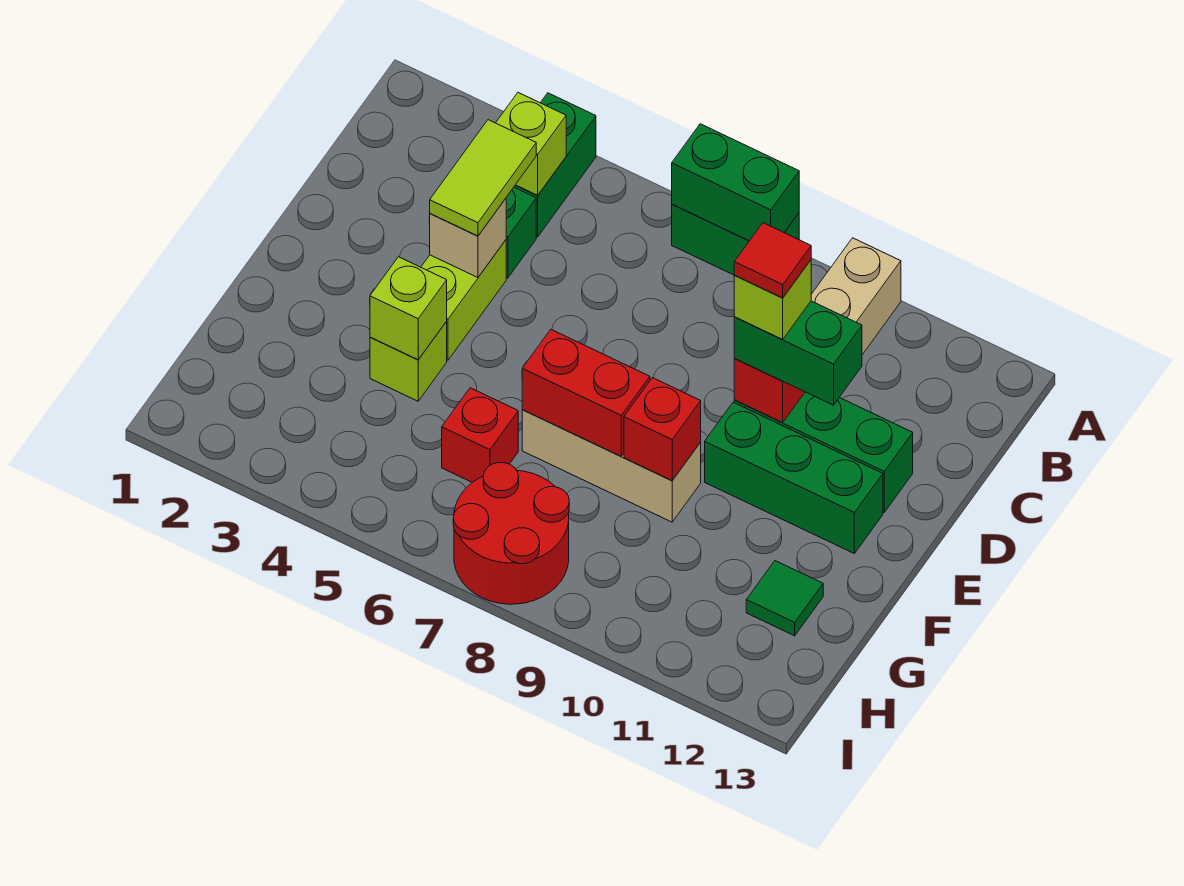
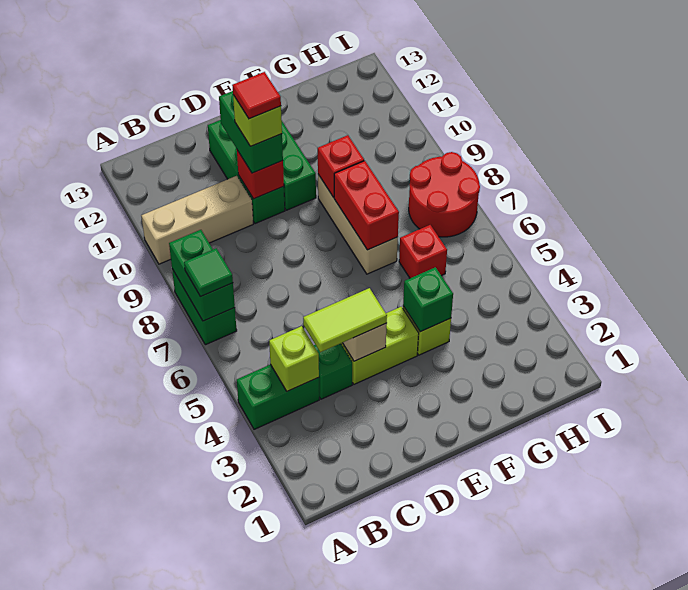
lime brick F4 level 2 -> green brick F4 level 2
green tile G12 level 1 -> green tile A7 level 3

